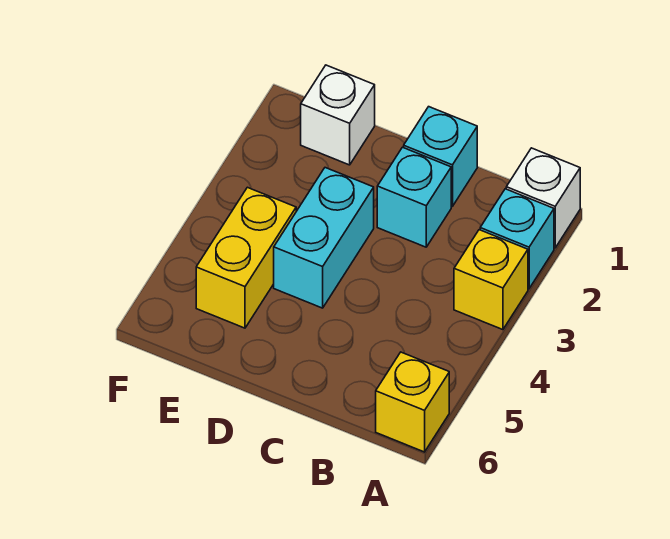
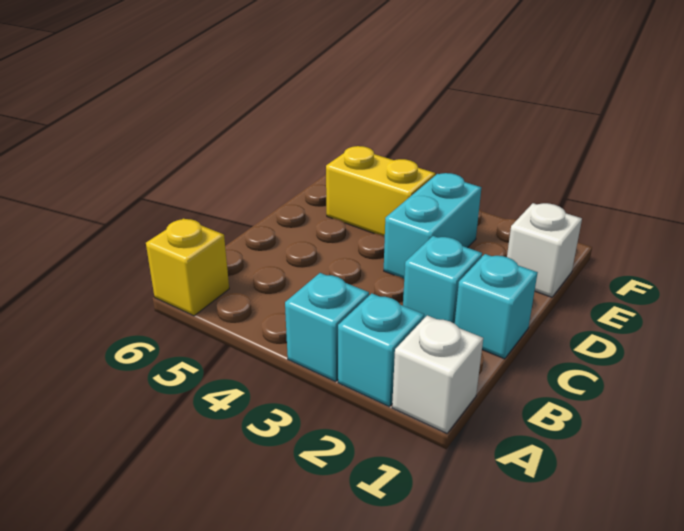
yellow brick A3 level 1 -> cyan brick A3 level 1
cyan brick D3:D4 level 1 -> cyan brick D3:E3 level 1

